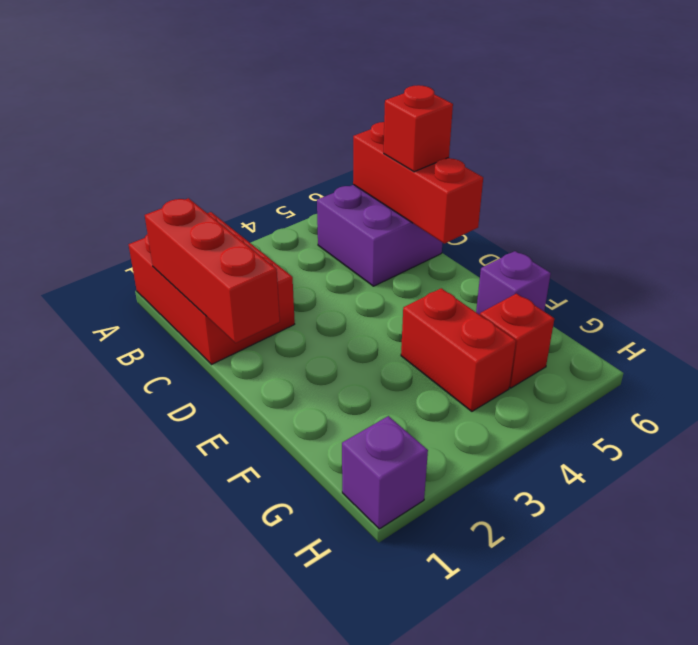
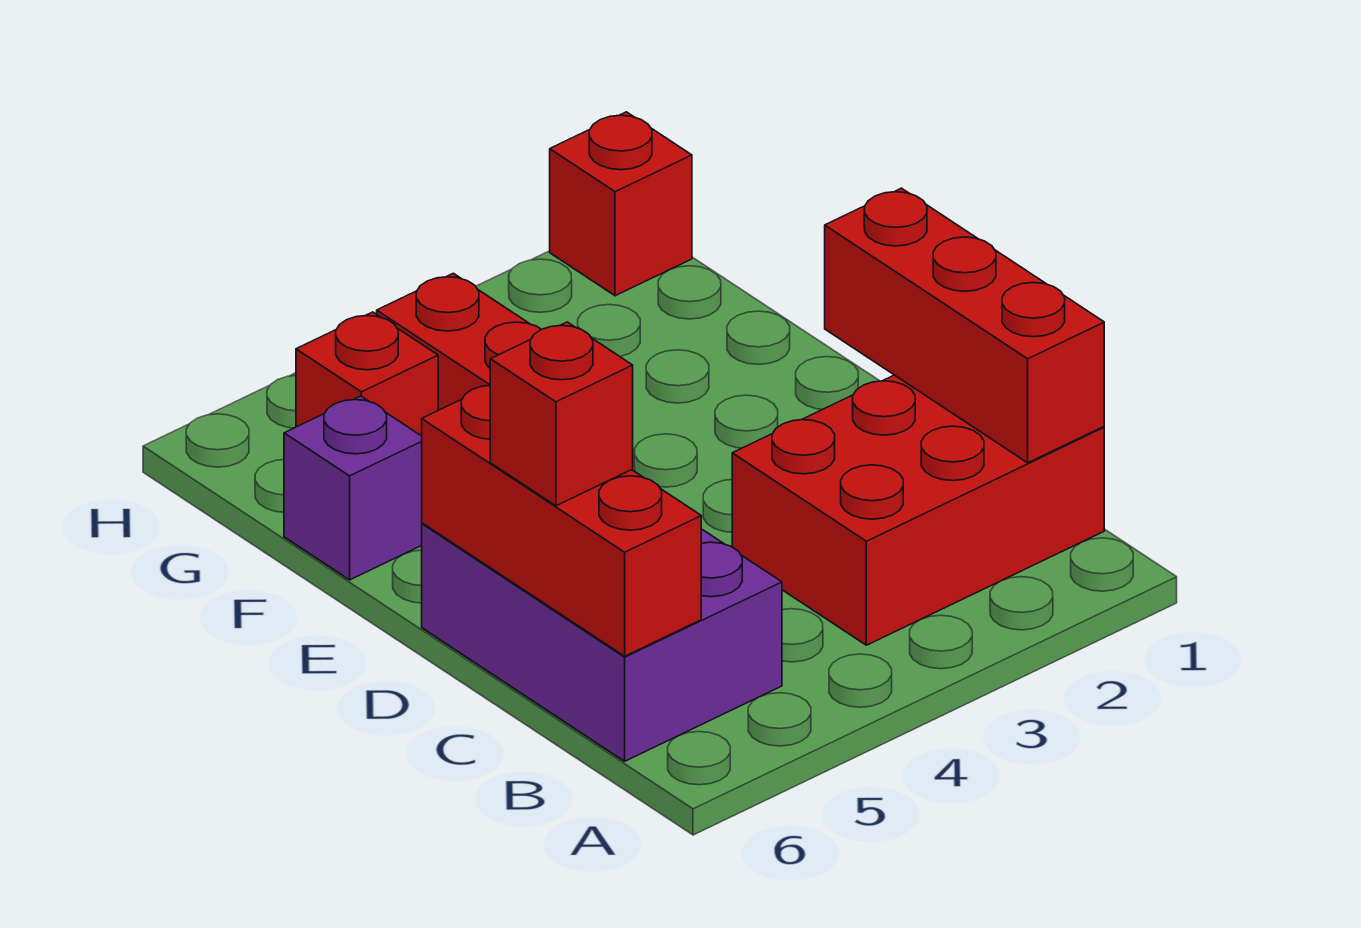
red brick A1:C2 level 1 -> red brick B1:C3 level 1
purple brick B5:C6 level 1 -> purple brick B5:D6 level 1
purple brick H1 level 1 -> red brick H1 level 1

